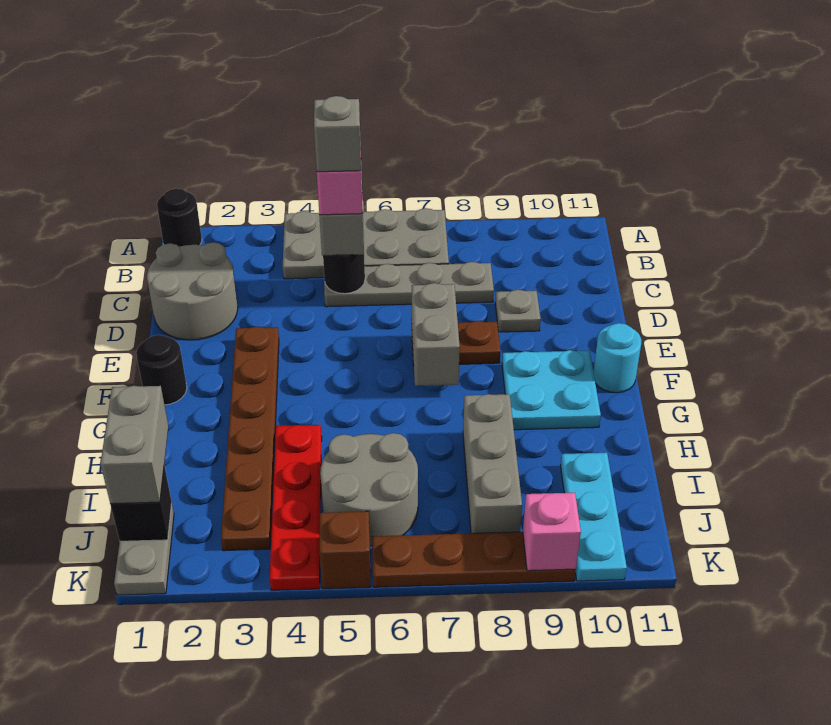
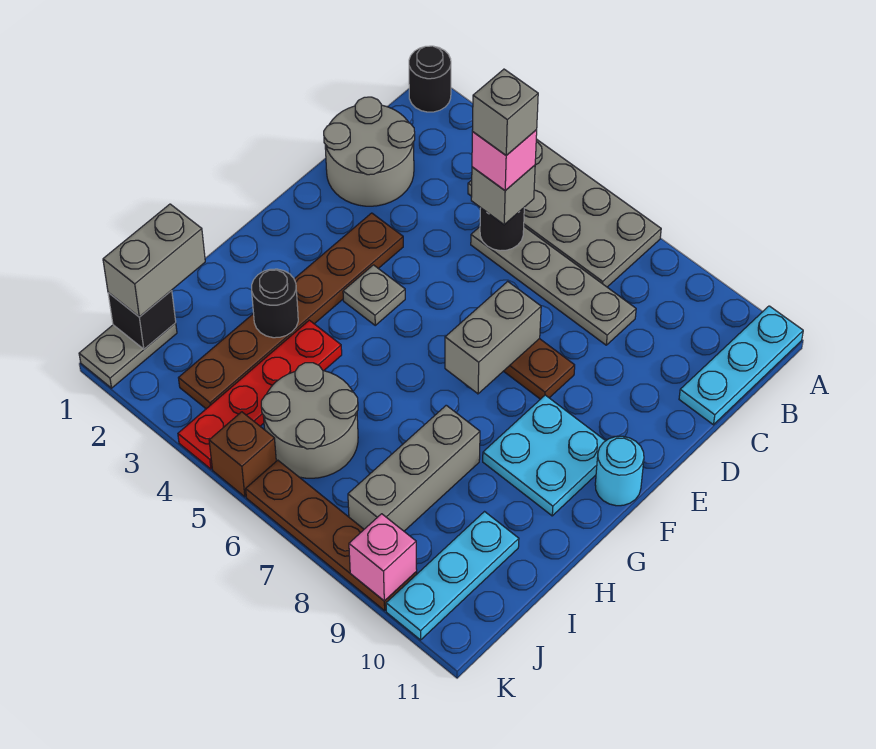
none -> cyan plate A11:C11 level 1
grey plate D9 level 1 -> grey plate F4 level 1
black round brick F1 level 1 -> black round brick H3 level 2

